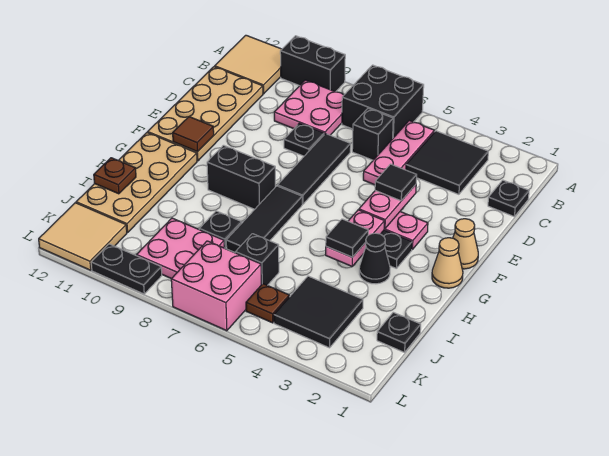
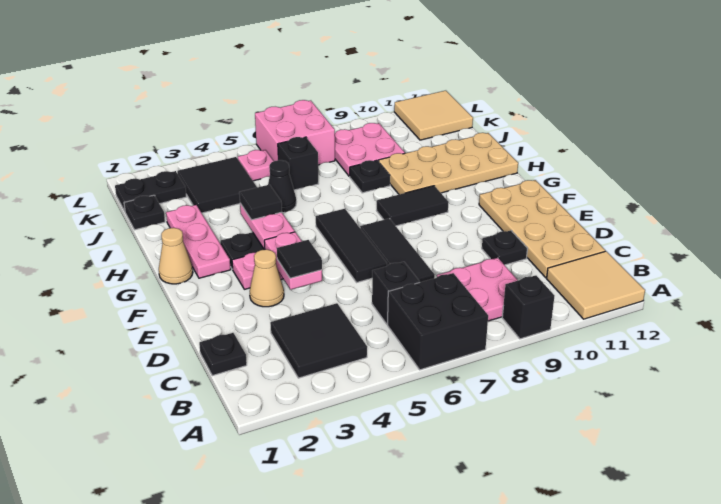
black brick A9:A10 level 1 -> black brick A9 level 1
pink plate B5:D5 level 1 -> pink plate G2:I2 level 1
black plate D8 level 1 -> black plate D10 level 1
tan cone F1 level 1 -> tan cone E3 level 1
brown tile F11 level 2 -> none
black tile G7:I7 level 1 -> black tile E6:G6 level 1
black brick G8:G9 level 1 -> black tile G8:G9 level 1
tan plate G11:J12 level 1 -> tan plate H9:I12 level 1
black cone H3 level 1 -> black cone I5 level 1
brown plate I12 level 2 -> none
brown plate K5 level 1 -> pink plate K5 level 1
black plate L9:L10 level 1 -> black plate K1:K2 level 1

